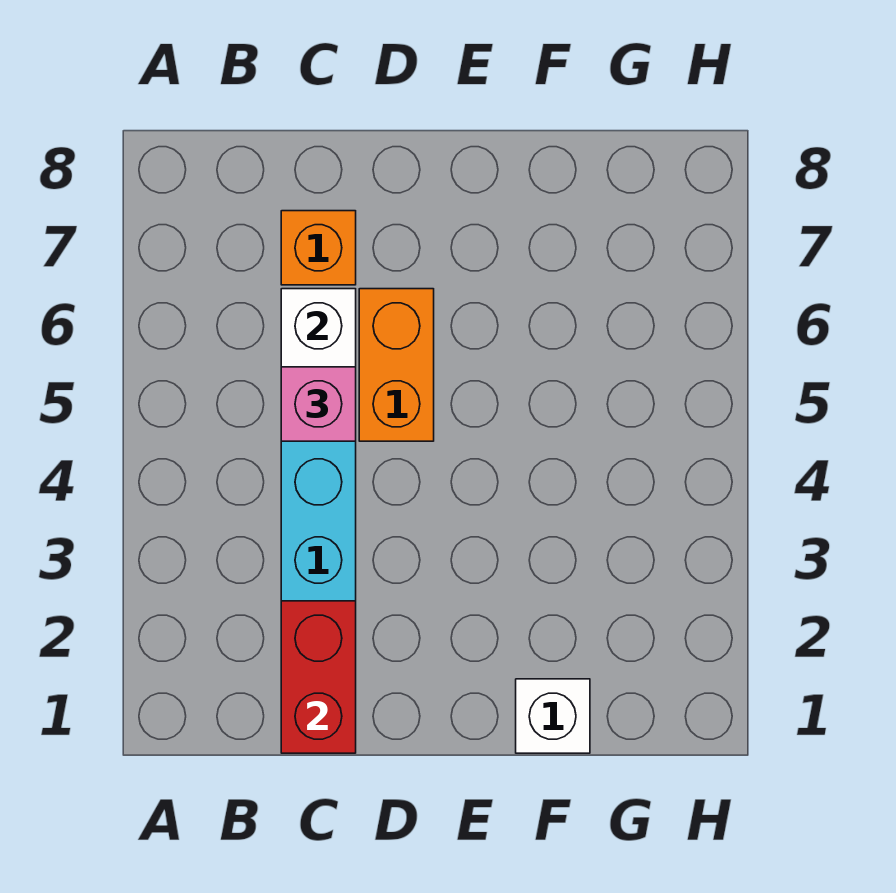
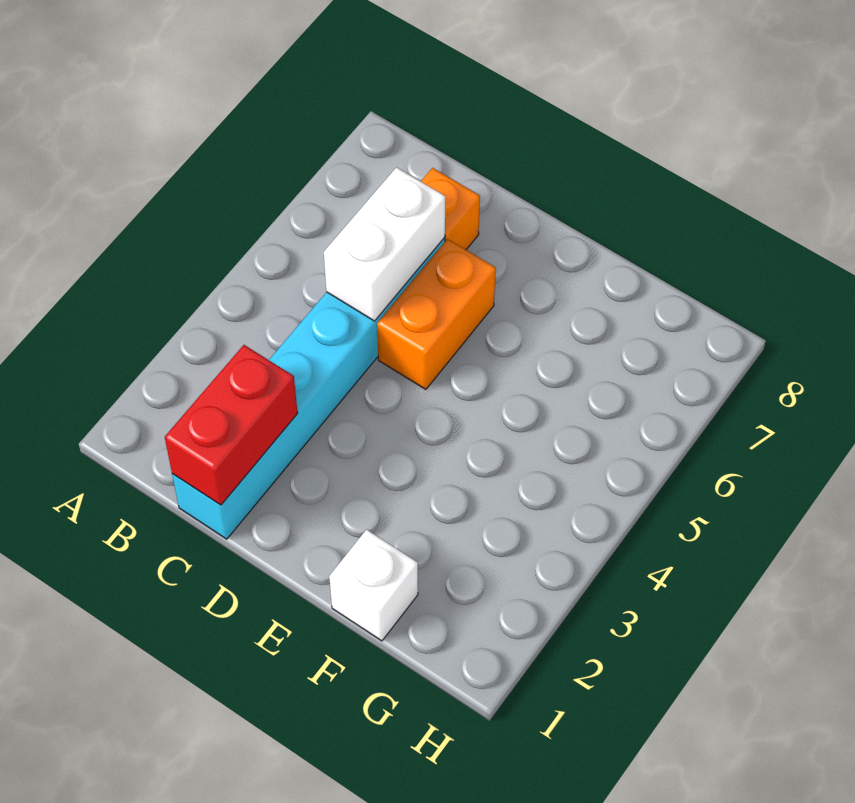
pink brick C5 level 3 -> none

